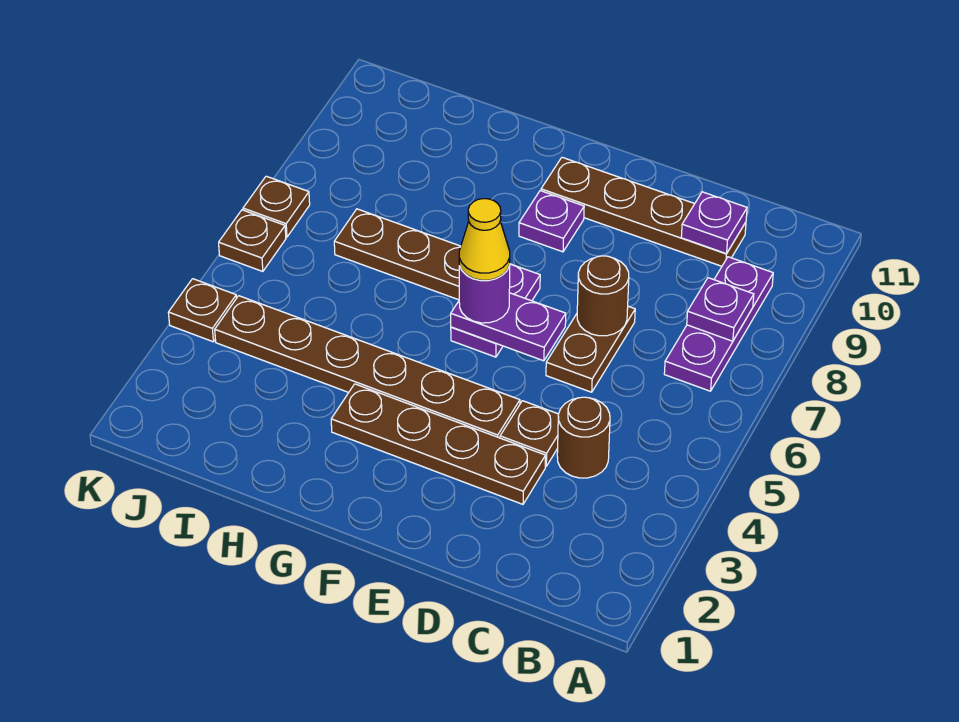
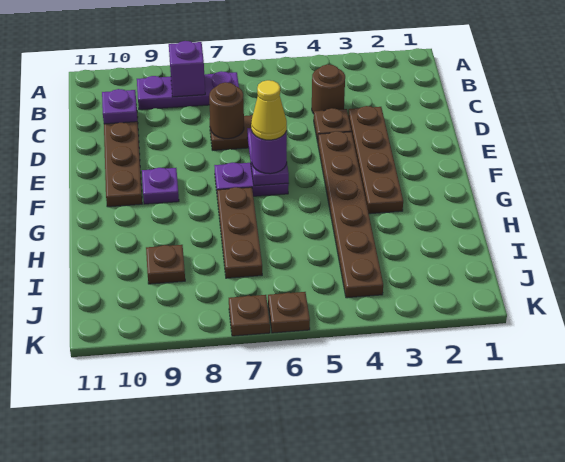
purple plate B8 level 2 -> purple brick B8 level 2
brown plate K4 level 1 -> brown plate I9 level 1

